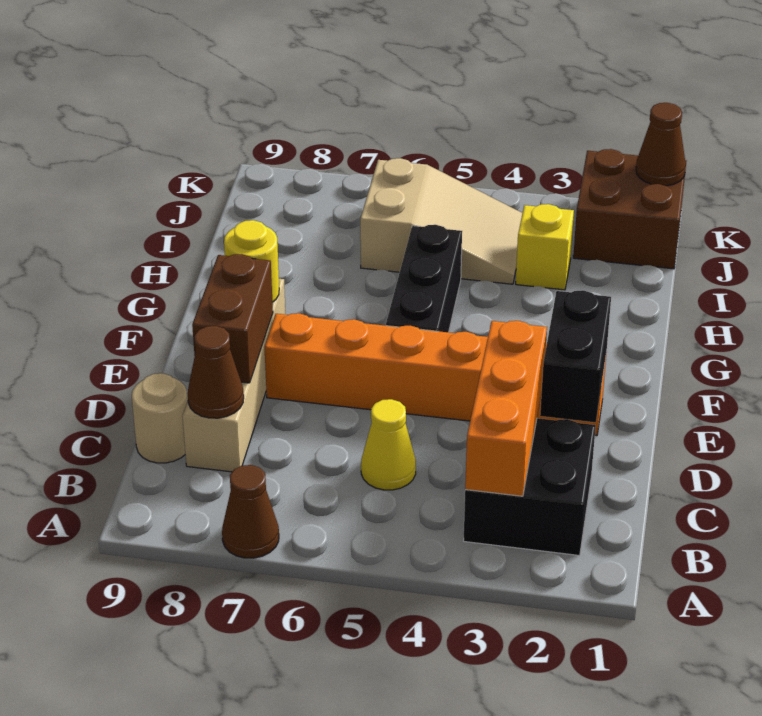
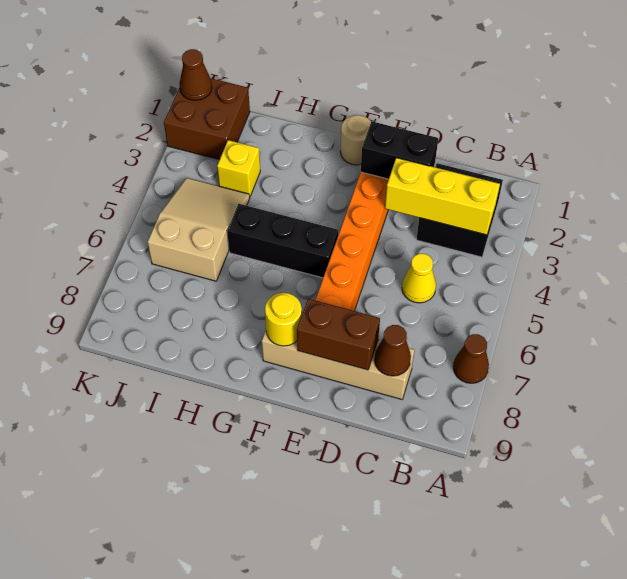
orange brick B3:D3 level 2 -> yellow brick B3:D3 level 2
tan round brick C9 level 1 -> tan round brick F1 level 1

